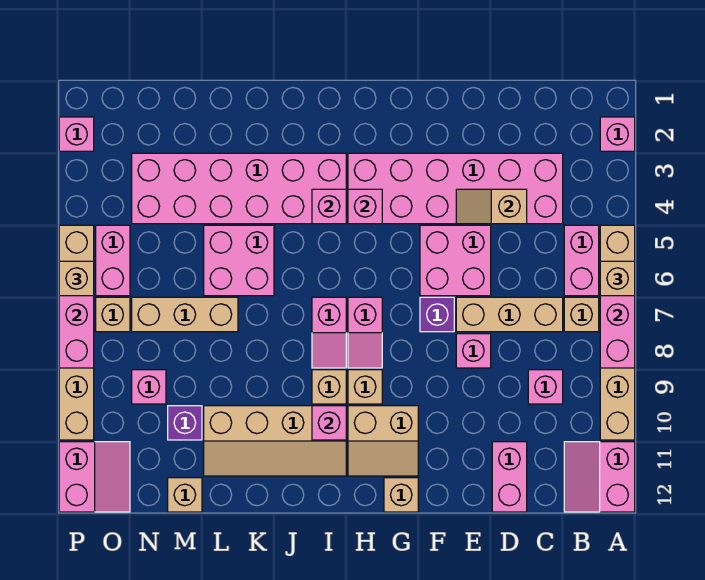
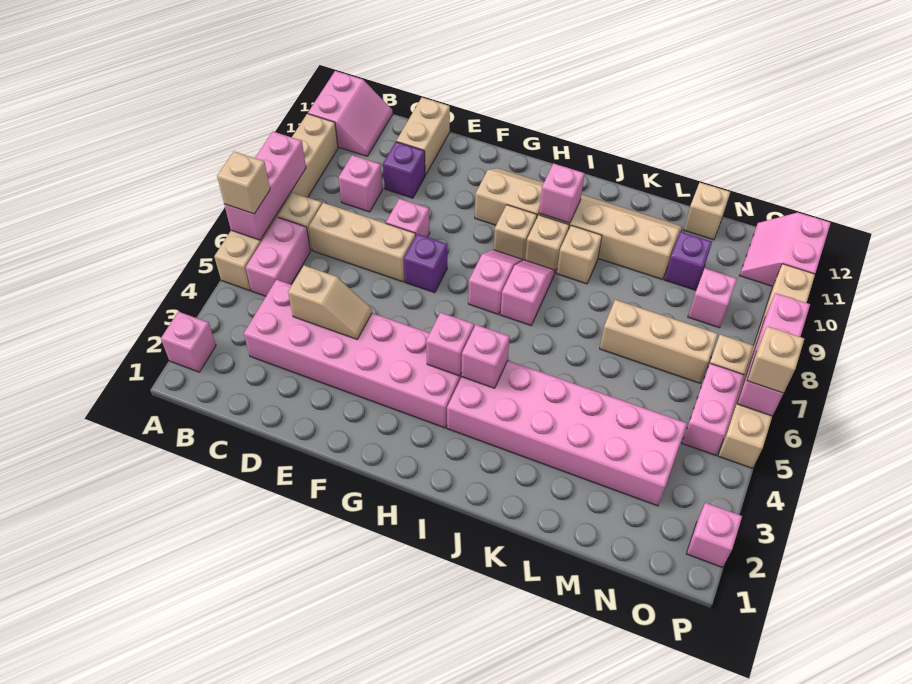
none -> purple brick D10 level 1
pink brick D11:D12 level 1 -> tan brick D11:D12 level 1
pink brick E5:F6 level 1 -> none
tan brick G12 level 1 -> tan brick J9 level 1
pink brick K5:L6 level 1 -> none

